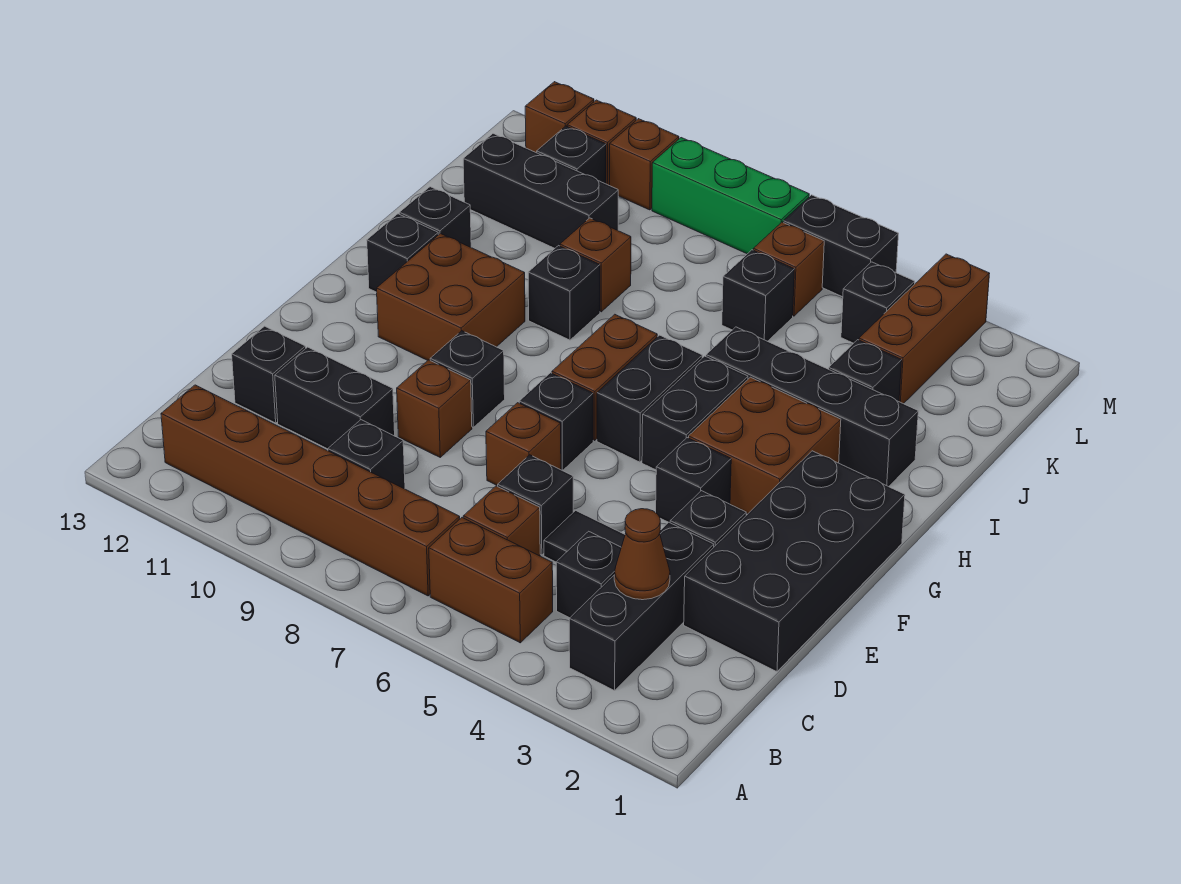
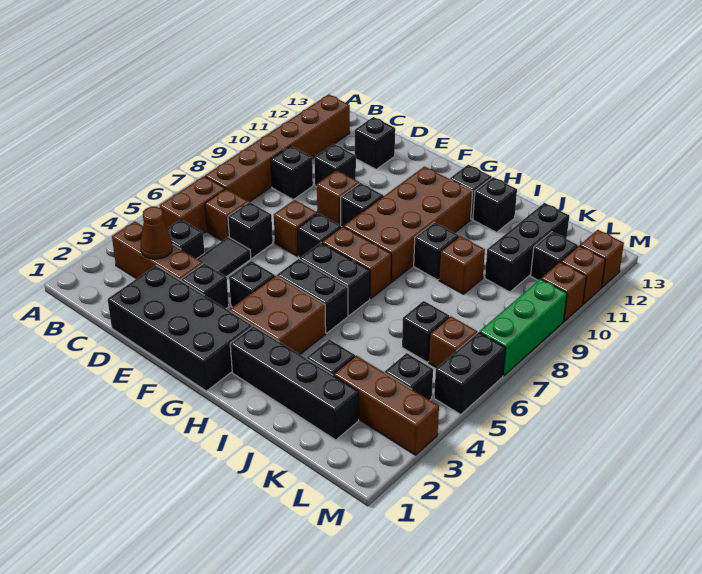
black brick B3:D3 level 1 -> brown brick B3:D3 level 1
black brick D10:D11 level 1 -> black brick D10 level 1
brown brick G10:H11 level 1 -> brown brick G8:H11 level 1
black brick I2:I5 level 1 -> black brick H2:K2 level 1

